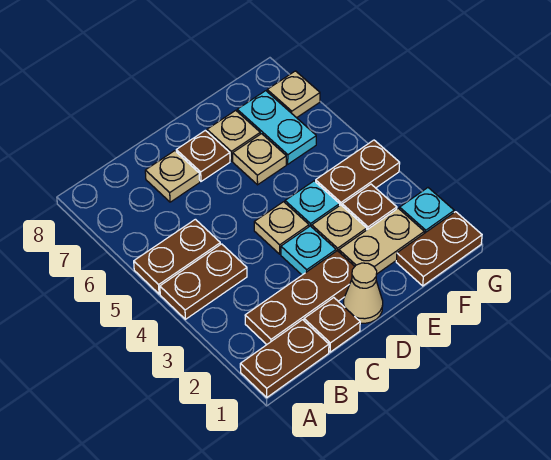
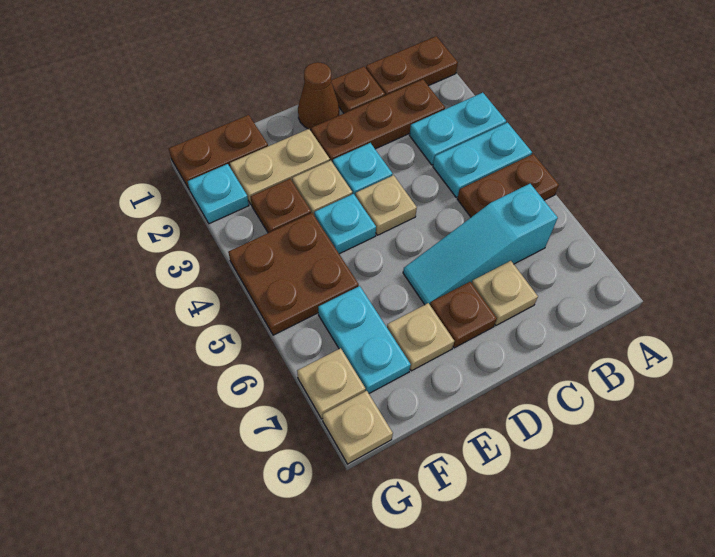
none -> cyan plate A3:B3 level 1
brown plate A4:B4 level 1 -> cyan plate A4:B4 level 1
none -> cyan slope B6:D6 level 1 top B
tan cone D1 level 1 -> brown cone D1 level 1
tan plate E6 level 1 -> tan plate G8 level 1
brown plate F4:G4 level 1 -> brown plate F4:G5 level 1

